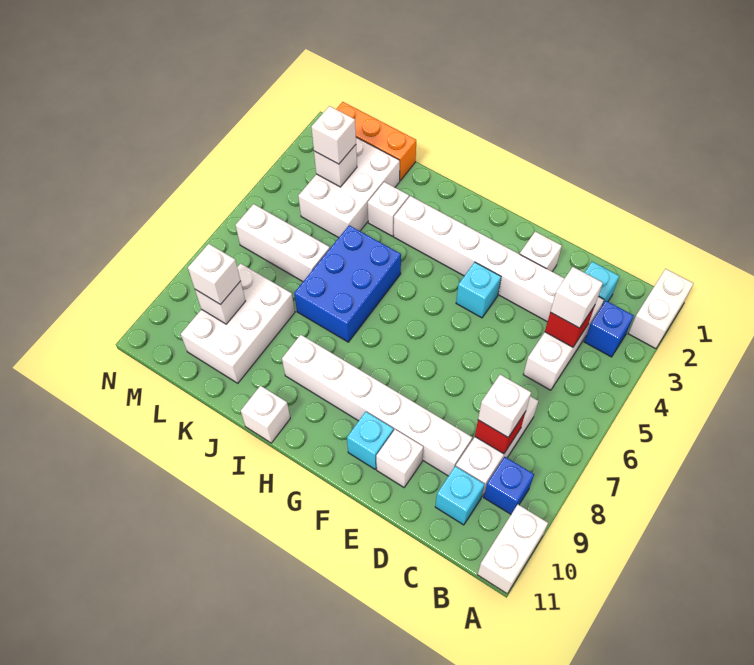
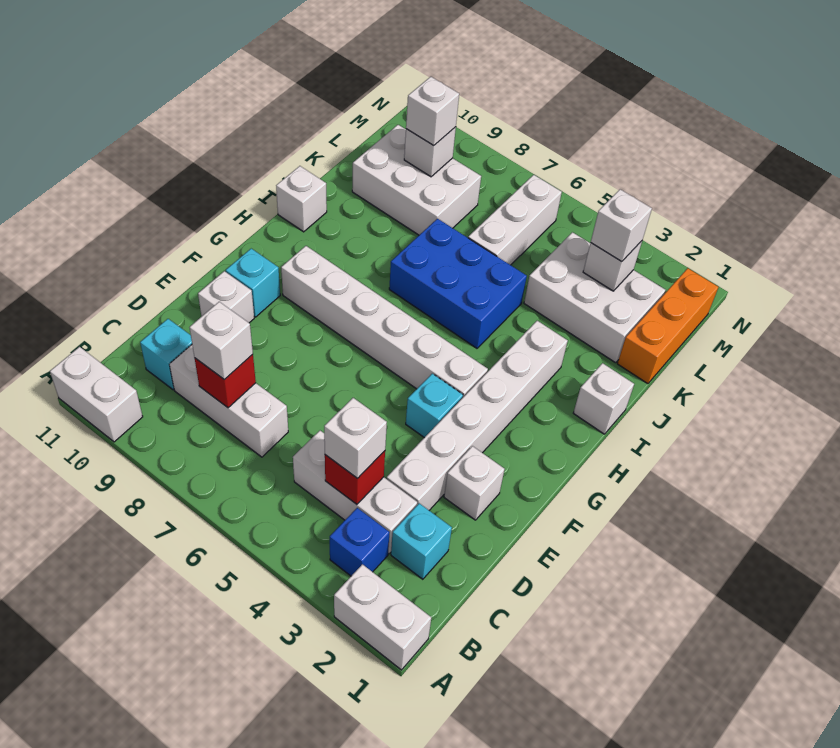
blue brick B9 level 1 -> none
white brick D9:I9 level 1 -> white brick G4:G9 level 1
white brick J3 level 1 -> white brick I1 level 1

